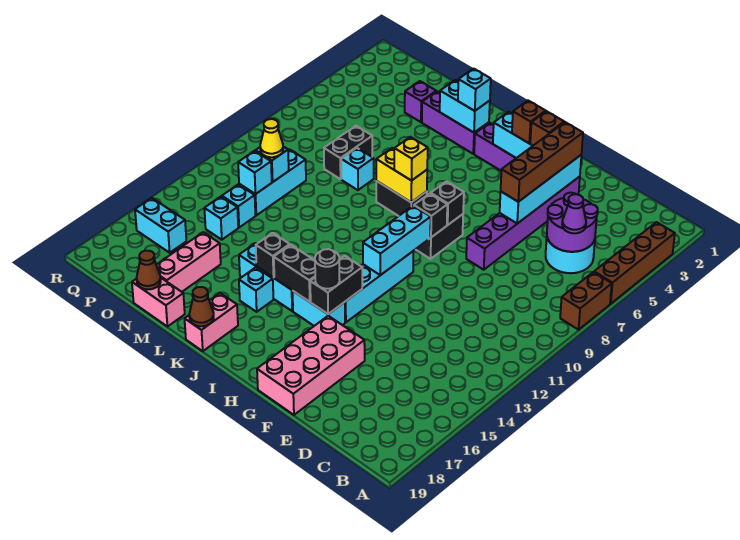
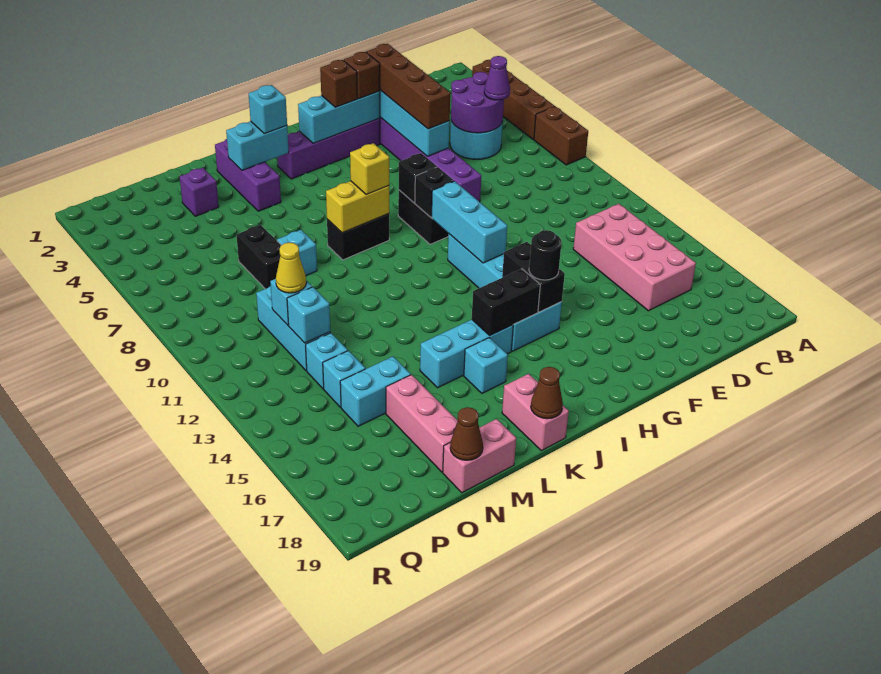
pink brick F16:G19 level 1 -> pink brick C13:D16 level 1
purple brick K3:M3 level 1 -> purple brick L2:L4 level 1
black brick K15 level 2 -> none
cyan brick P16:Q16 level 1 -> cyan brick N15:O15 level 1

